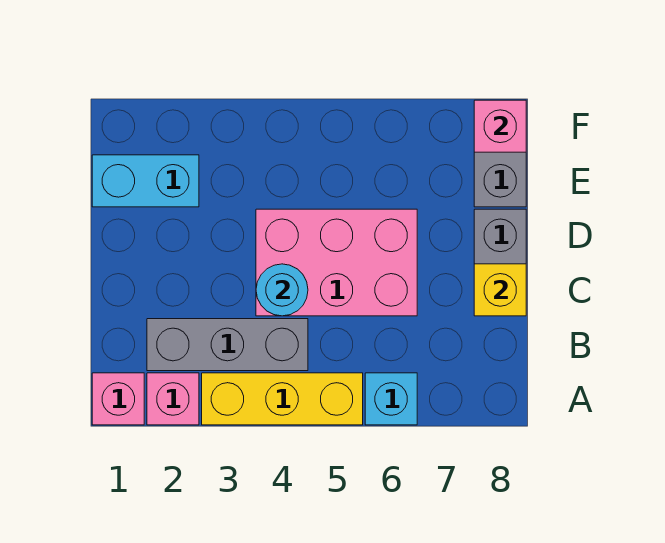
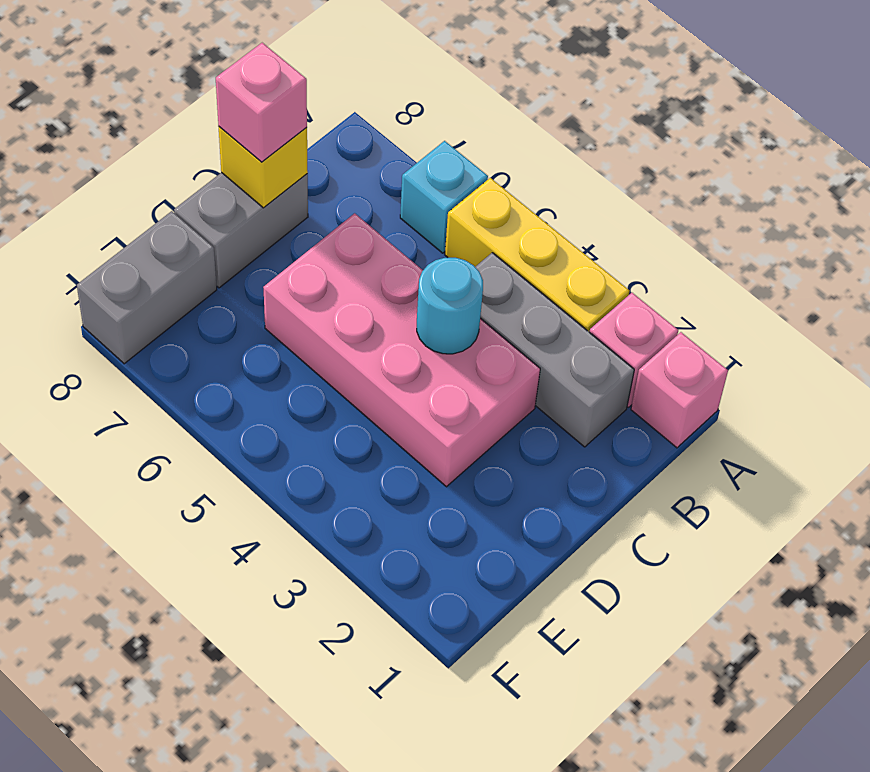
pink brick C4:D6 level 1 -> pink brick C3:D6 level 1
cyan brick E1:E2 level 1 -> none
pink brick F8 level 2 -> pink brick C8 level 3

